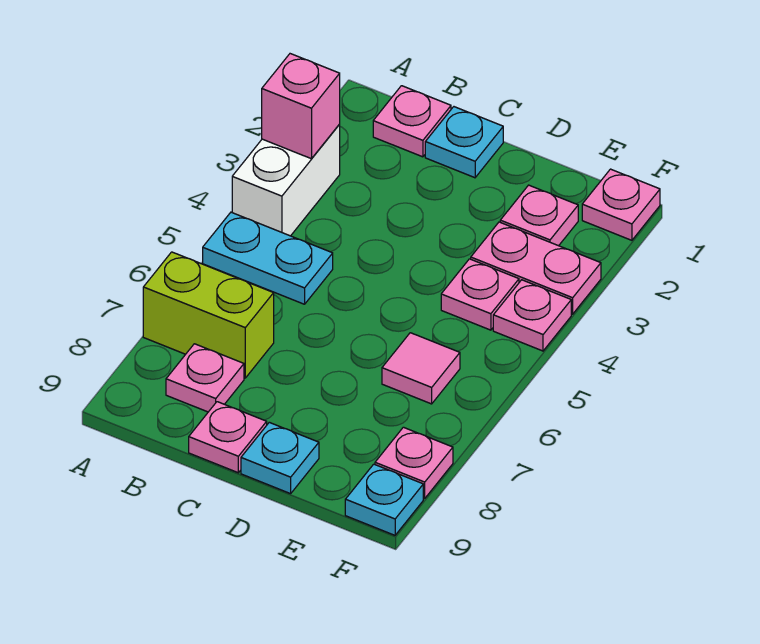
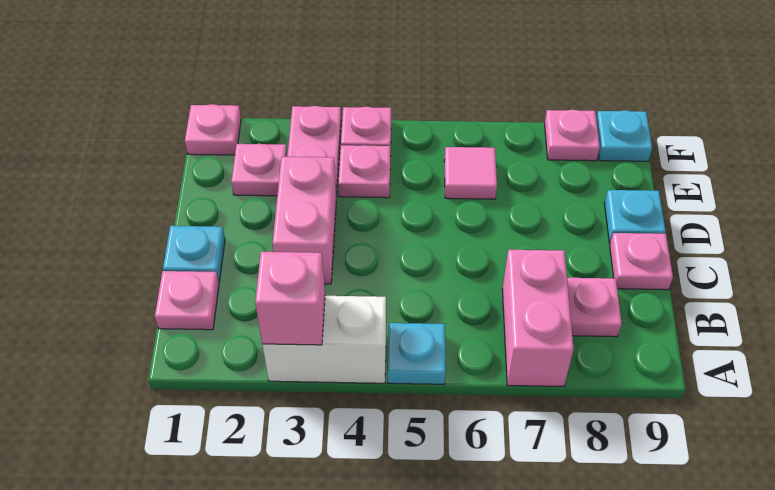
cyan plate A5:B5 level 1 -> cyan plate A5 level 1
lime brick A7:B7 level 1 -> pink brick A7:B7 level 1
none -> pink brick C3:D3 level 1

